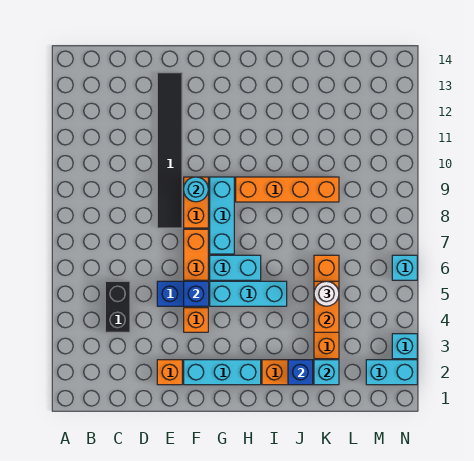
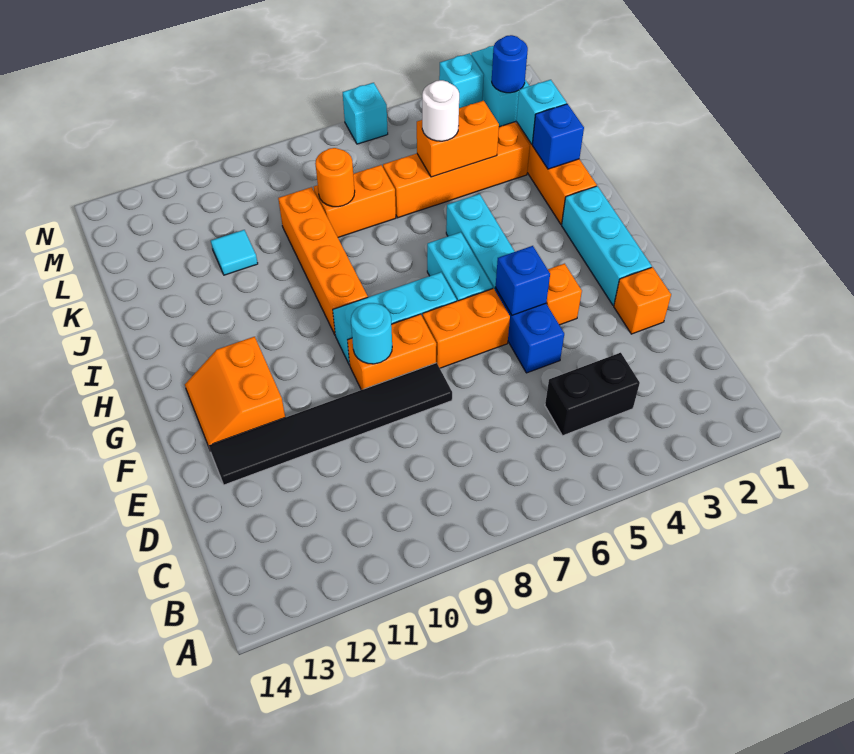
none -> orange slope F12:G13 level 1 top 12
none -> orange brick K7:K8 level 1
none -> orange round brick K8 level 2
none -> cyan tile K11 level 1
none -> blue round brick M2 level 2

